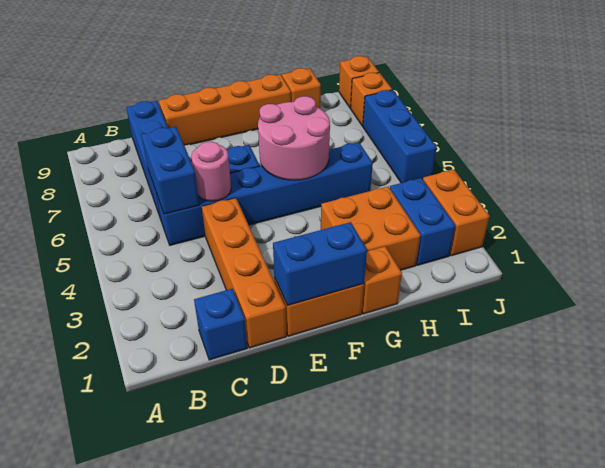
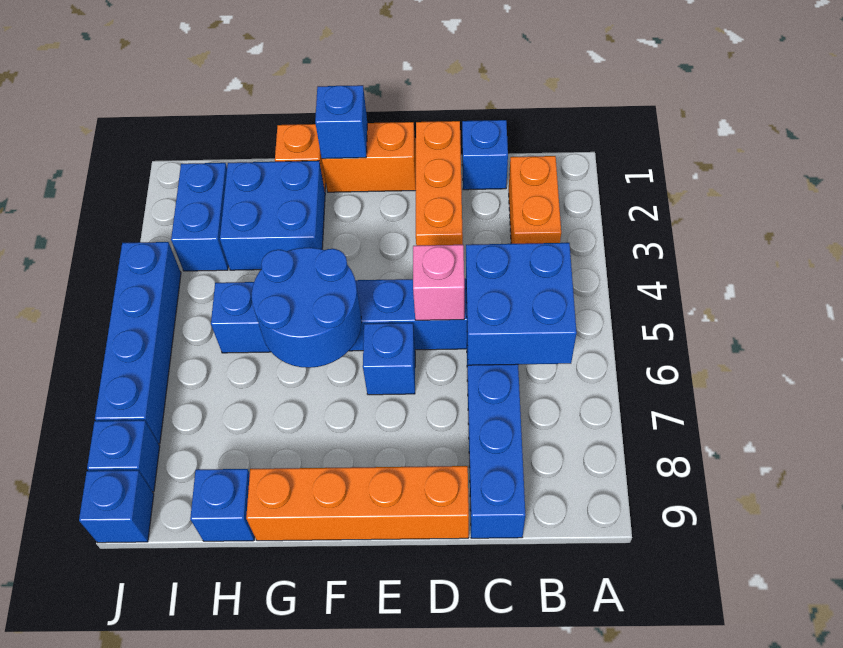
blue brick C5:C6 level 2 -> blue brick B5:C6 level 2
orange brick D1:D4 level 1 -> orange brick D1:D3 level 1
pink round brick D5 level 2 -> pink brick D5 level 2
blue brick E1:F1 level 2 -> blue brick F1 level 2
pink round brick F5:G6 level 2 -> blue round brick F5:G6 level 2
orange brick G2:H3 level 1 -> blue brick G2:H3 level 1
orange brick H9 level 1 -> blue brick H9 level 1
orange brick J2:J3 level 1 -> orange brick B2:B3 level 1
blue brick J5:J7 level 1 -> blue brick J4:J7 level 1
orange brick J8 level 1 -> blue brick J8 level 1
orange brick J9 level 1 -> blue brick J9 level 1

